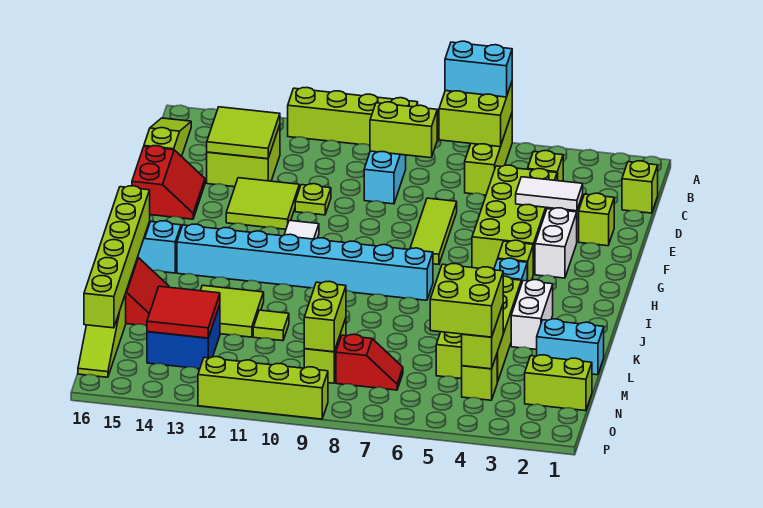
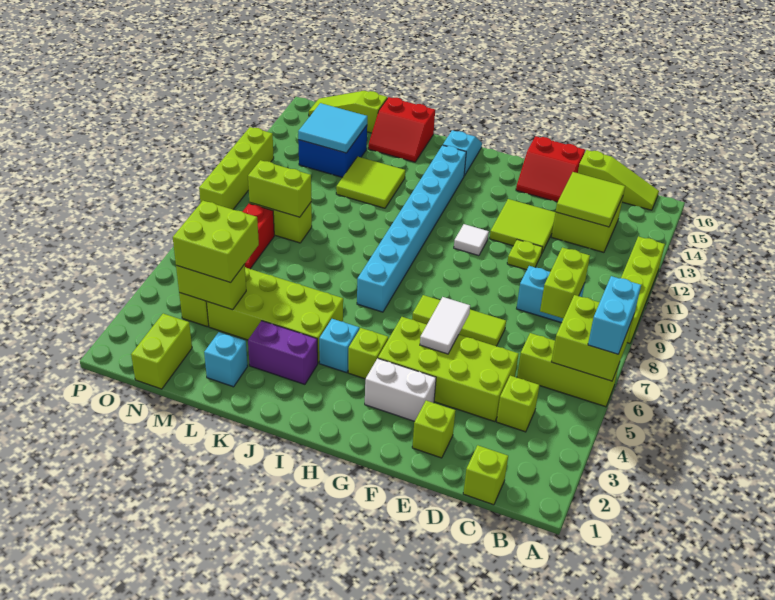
white tile E3:E4 level 2 -> white tile F5:F6 level 2
lime brick I16:N16 level 2 -> none
white brick J3:K3 level 1 -> purple brick J3:K3 level 1
cyan brick L1:L2 level 1 -> cyan brick L2 level 1
lime tile L11 level 1 -> none
red tile M13:N14 level 2 -> cyan tile M13:N14 level 2

